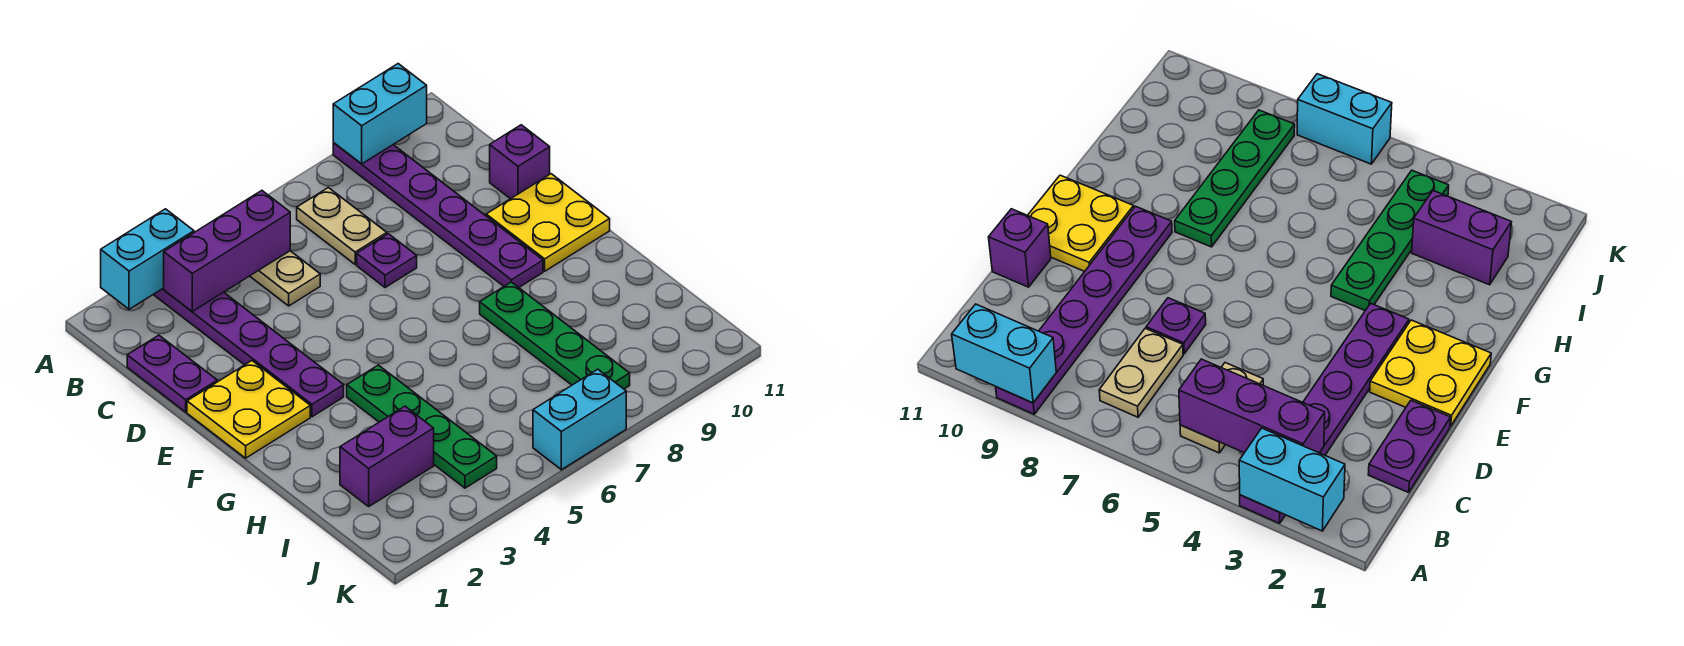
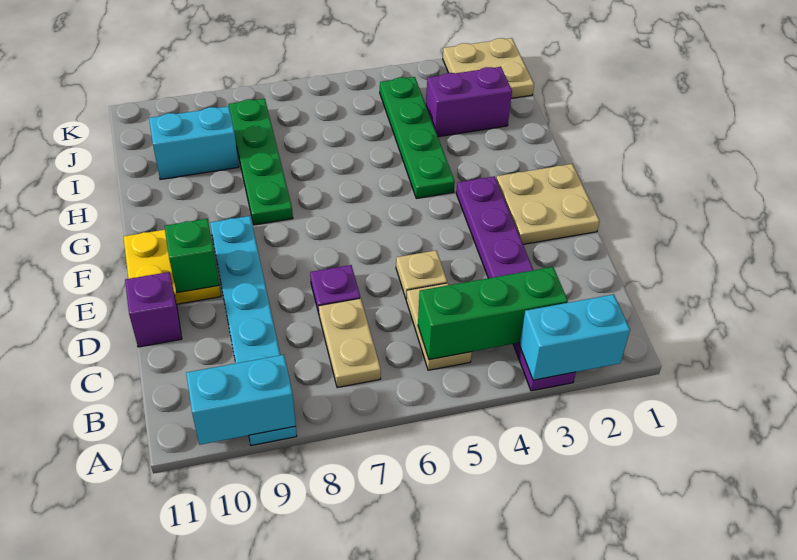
purple plate A9:F9 level 1 -> cyan plate A9:F9 level 1
purple brick B3:B5 level 2 -> green brick B3:B5 level 2
purple plate C1:D1 level 1 -> none
none -> tan plate D5 level 1
yellow plate E1:F2 level 1 -> tan plate E1:F2 level 1
none -> green brick E10 level 2
none -> tan plate J1:K2 level 1
cyan brick K6:K7 level 1 -> cyan brick I9:I10 level 1

